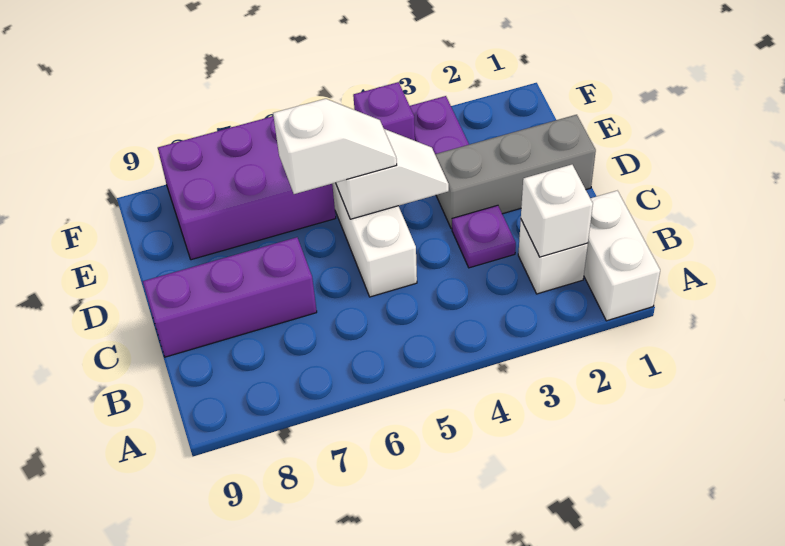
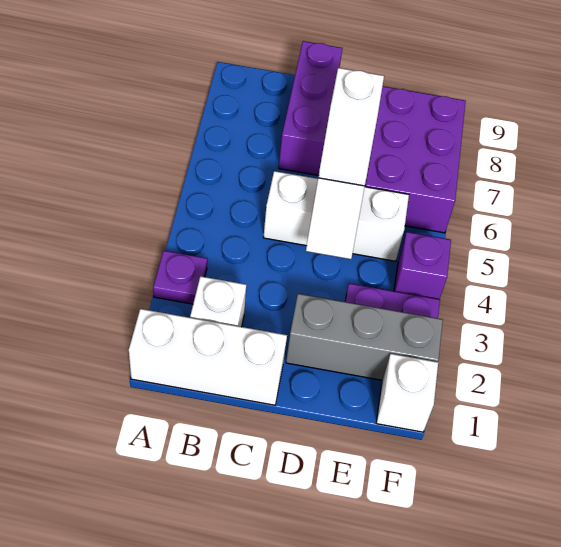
white brick A1:B1 level 1 -> white brick A1:C1 level 1
white brick B2 level 2 -> white brick F1 level 1
purple plate C3 level 1 -> purple plate A3 level 1
grey brick D1:D3 level 1 -> grey brick D2:F2 level 1

